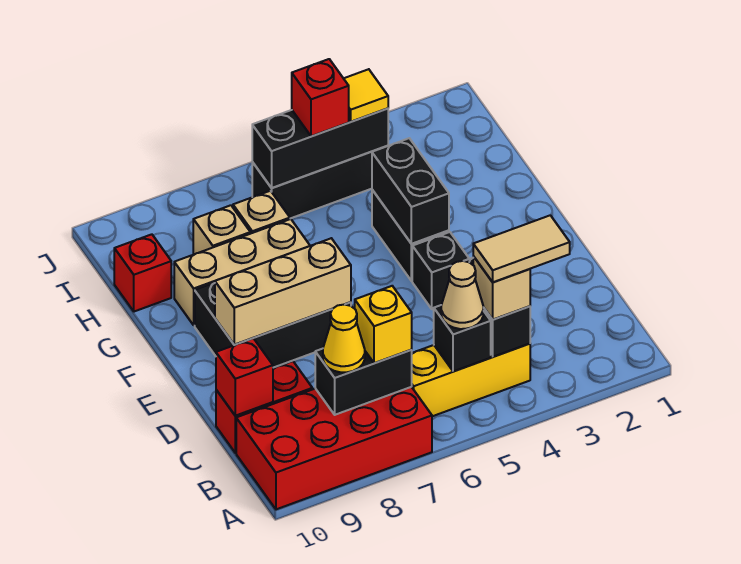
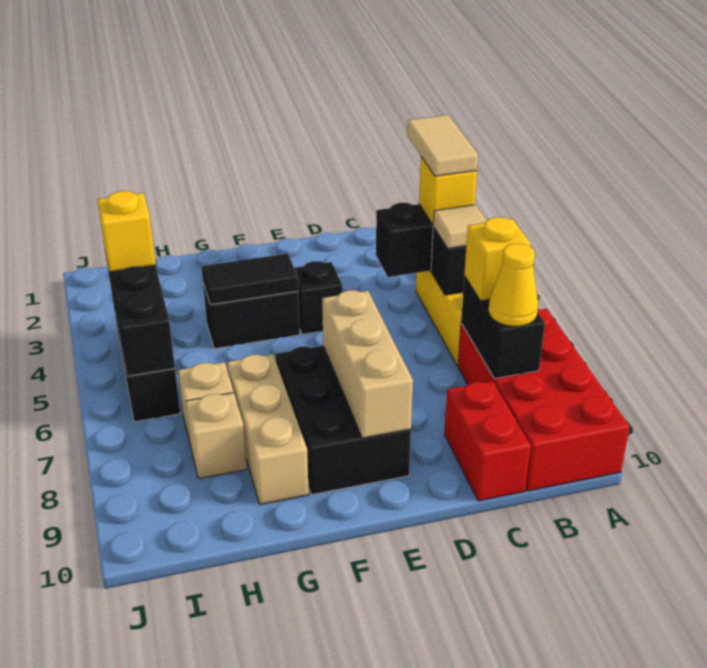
tan brick B4 level 3 -> yellow brick B4 level 3
tan cone B5 level 3 -> tan tile B5 level 3
red brick C10 level 2 -> none
black brick F4:G4 level 2 -> black tile F4:G4 level 2
red brick H10 level 1 -> none
yellow tile I4 level 3 -> yellow brick I4 level 3
red brick I5 level 3 -> none

